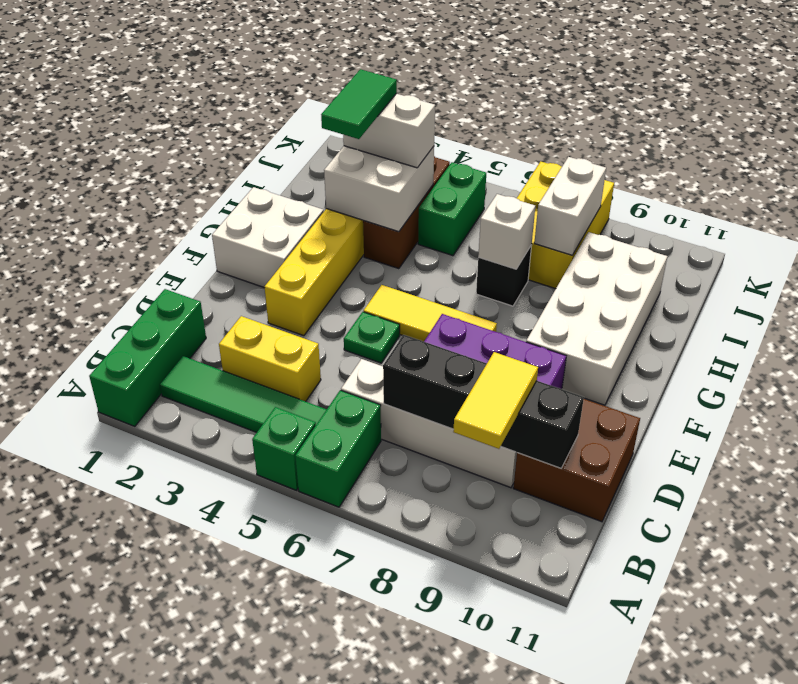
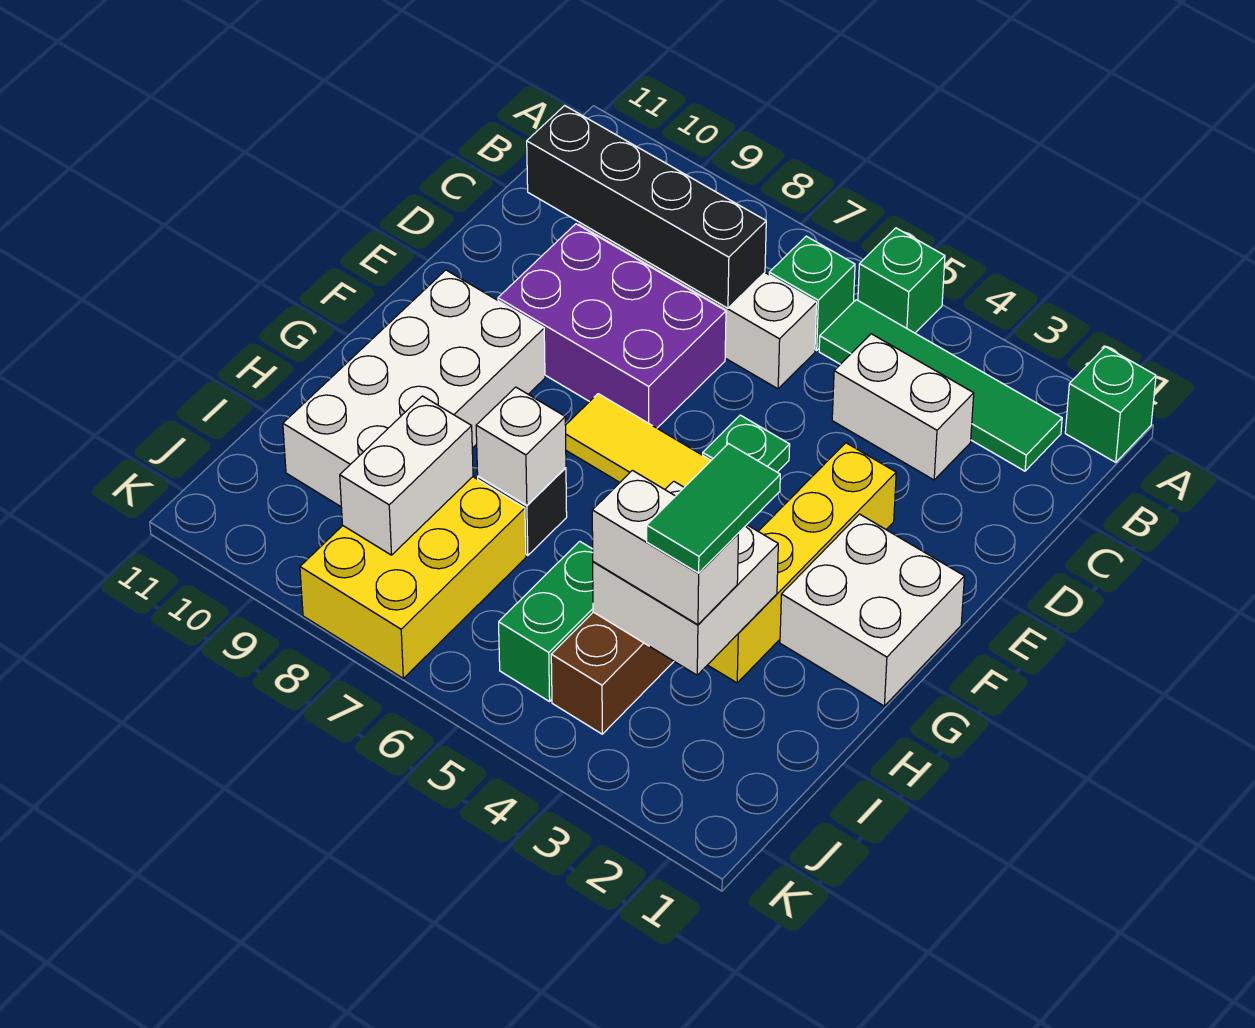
green brick A1:C1 level 1 -> green brick A1 level 1
green brick A6:B6 level 1 -> green brick B6 level 1
yellow tile B9:C9 level 3 -> none
yellow brick C3:C4 level 1 -> white brick C3:C4 level 1
brown brick C10:D11 level 1 -> none

